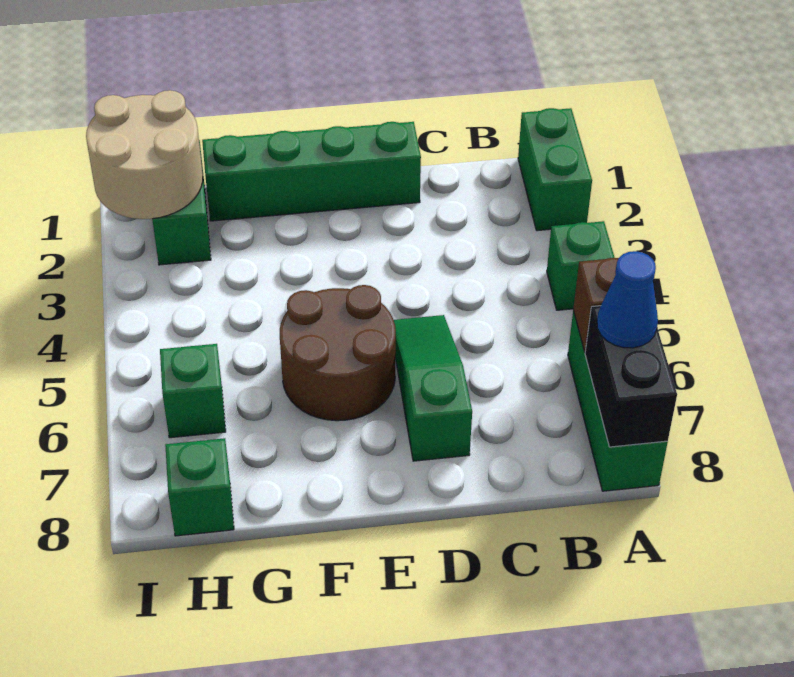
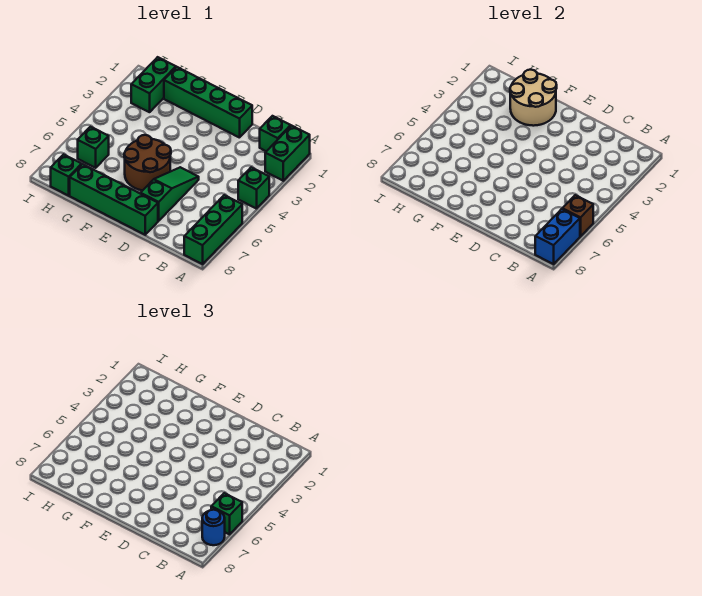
none -> green brick A6 level 3
black brick A7:A8 level 2 -> blue brick A7:A8 level 2
blue cone A7 level 3 -> blue round brick A7 level 3
none -> green brick B1 level 1
none -> green brick D8:G8 level 1
tan round brick H1:I2 level 2 -> tan round brick F1:G2 level 2

